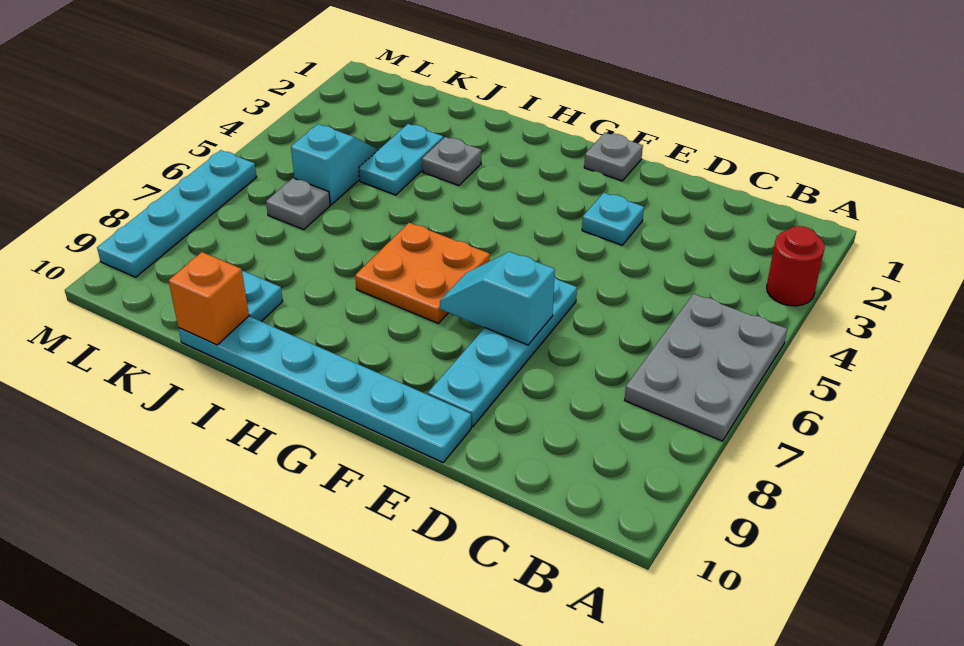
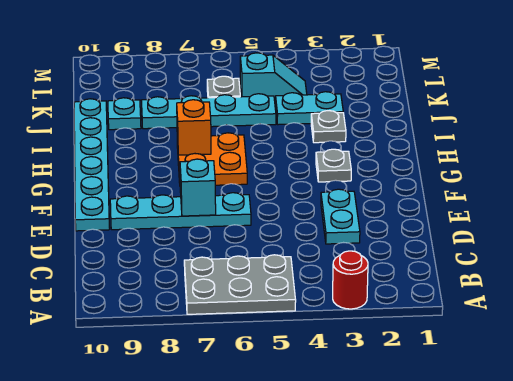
cyan plate E3 level 1 -> cyan plate D3:E3 level 1
grey plate F1 level 1 -> grey plate G3 level 1
orange brick J10 level 2 -> orange brick H7 level 2
cyan plate M6:M9 level 1 -> cyan plate J5:J8 level 1

